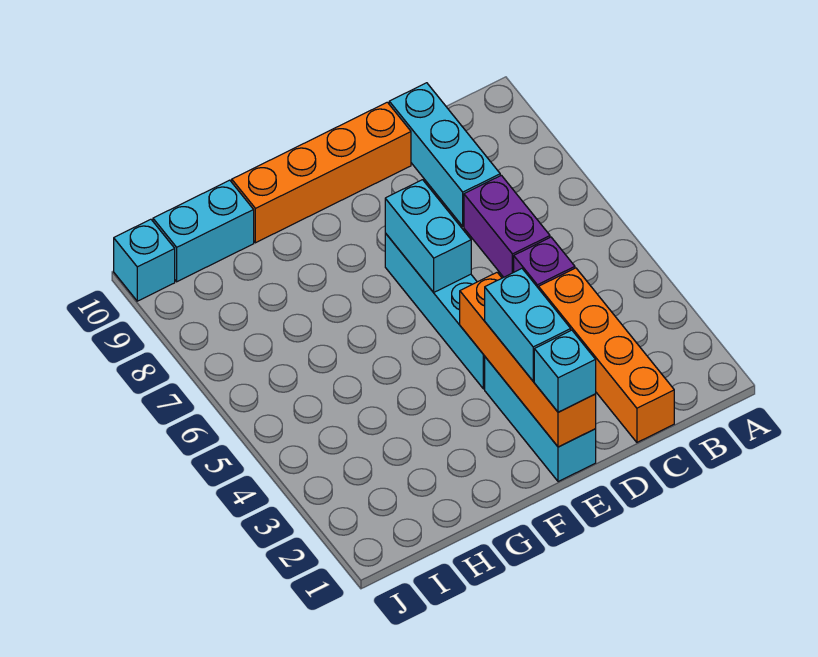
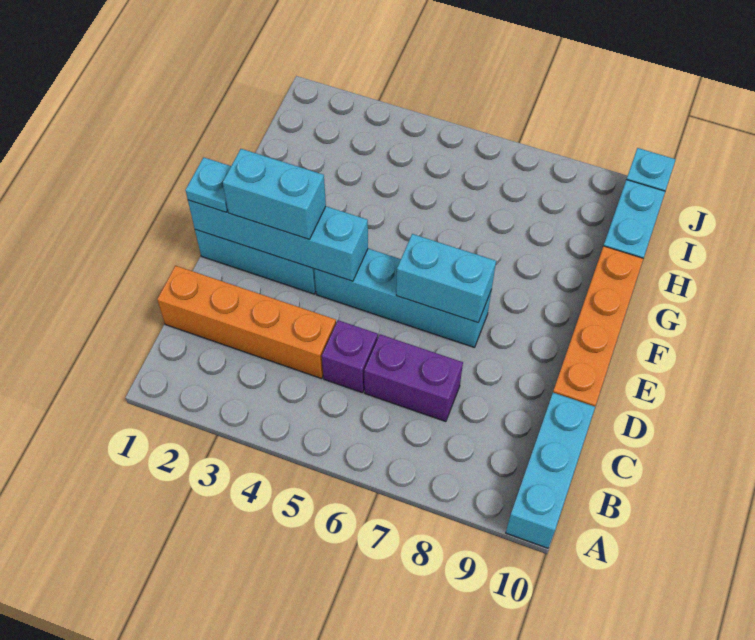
cyan brick C8:C10 level 1 -> cyan brick A10:C10 level 1
orange brick E1:E4 level 2 -> cyan brick E1:E4 level 2
cyan brick E1 level 3 -> cyan plate E1 level 3

